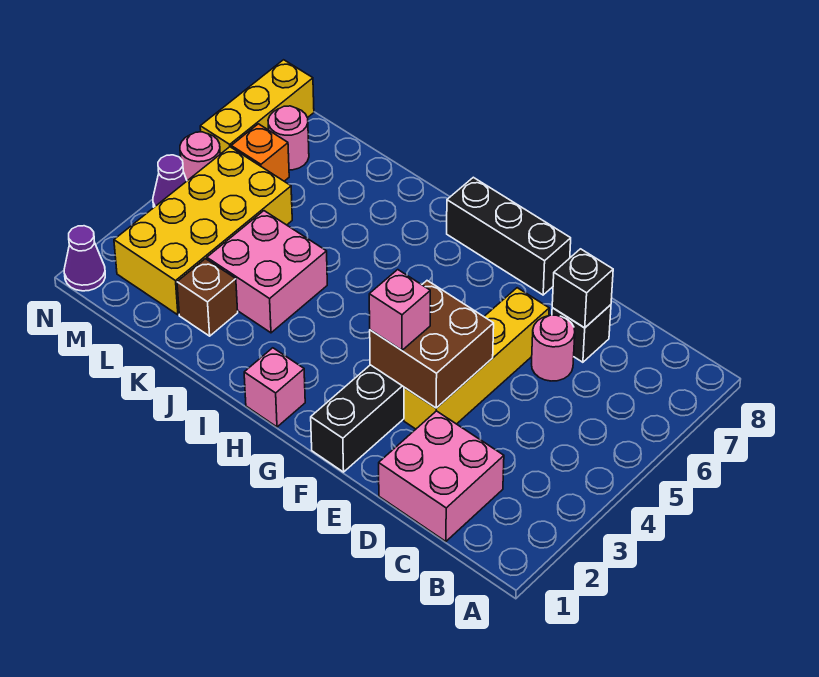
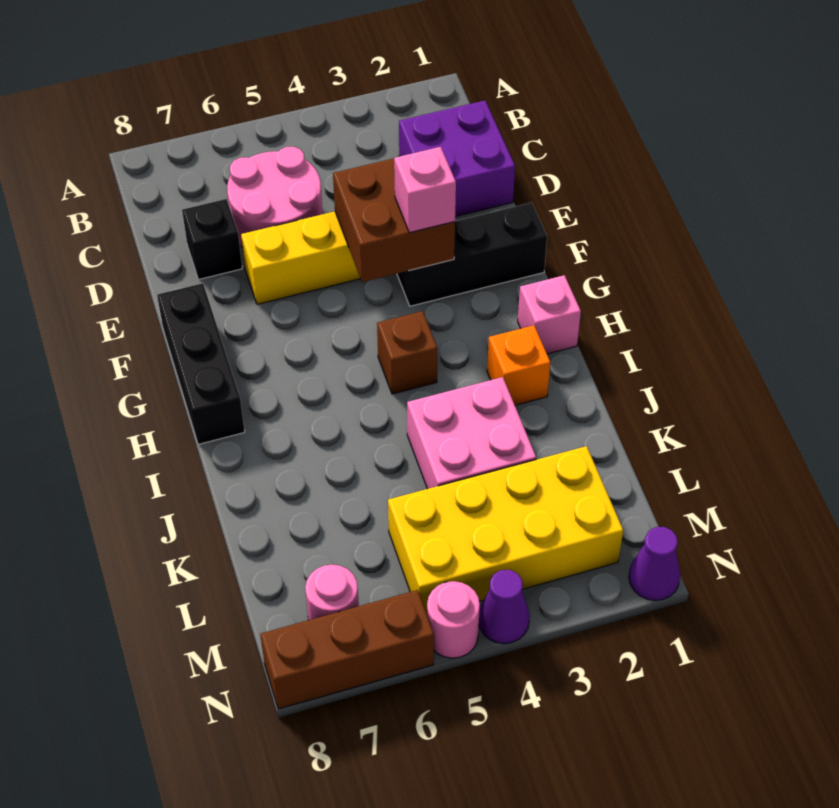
pink brick C1:D2 level 1 -> purple brick C1:D2 level 1
pink round brick D6 level 1 -> pink round brick C5:D6 level 1
black brick D7 level 2 -> none
brown brick K2 level 1 -> brown brick H4 level 1
orange brick M6 level 1 -> orange brick I2 level 1
yellow brick N6:N8 level 1 -> brown brick N6:N8 level 1

